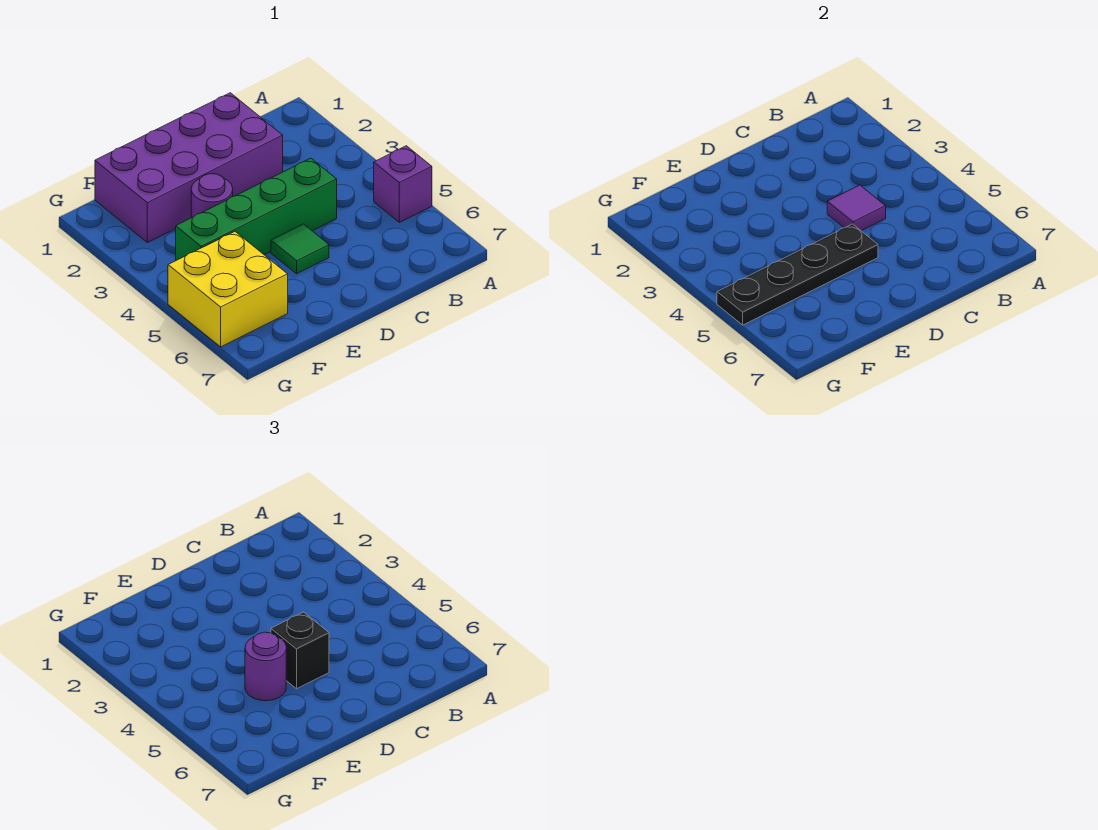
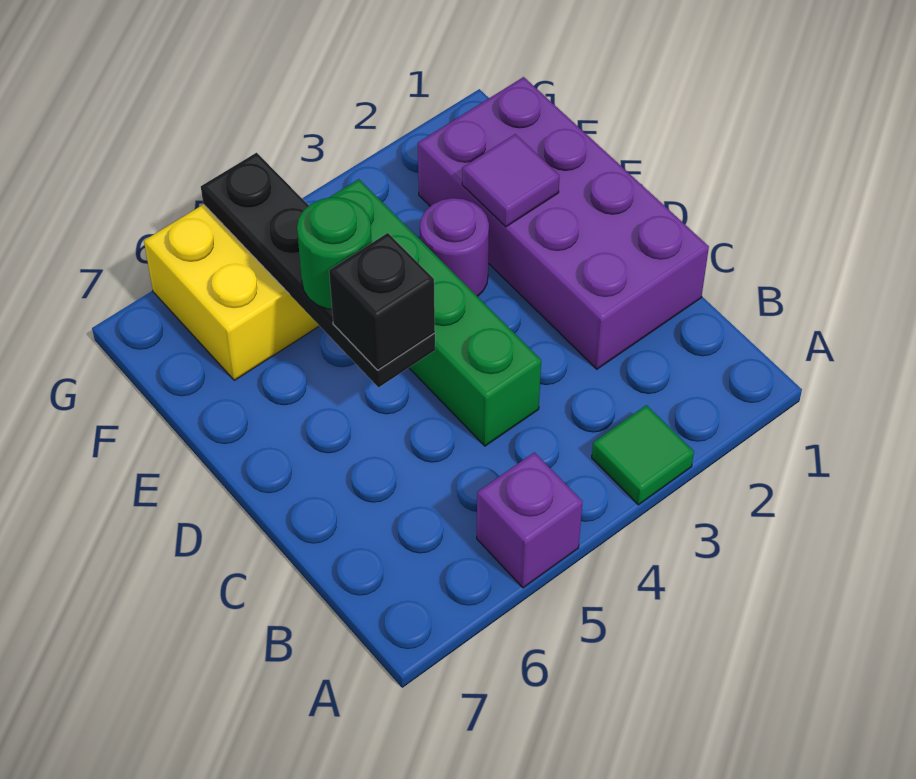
purple tile C4 level 2 -> purple tile E2 level 2
green tile D5 level 1 -> green tile A3 level 1
purple round brick E5 level 3 -> green round brick E5 level 3

